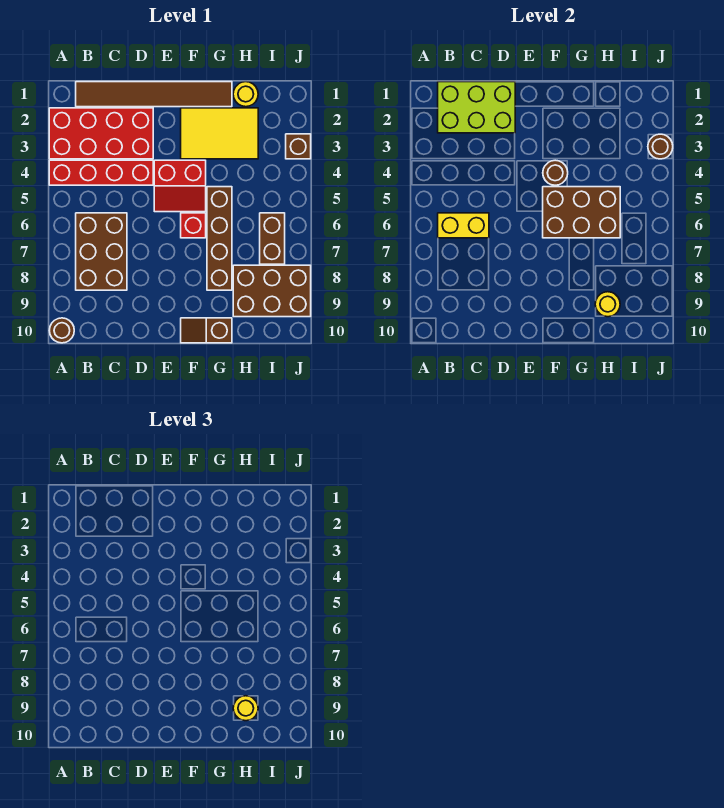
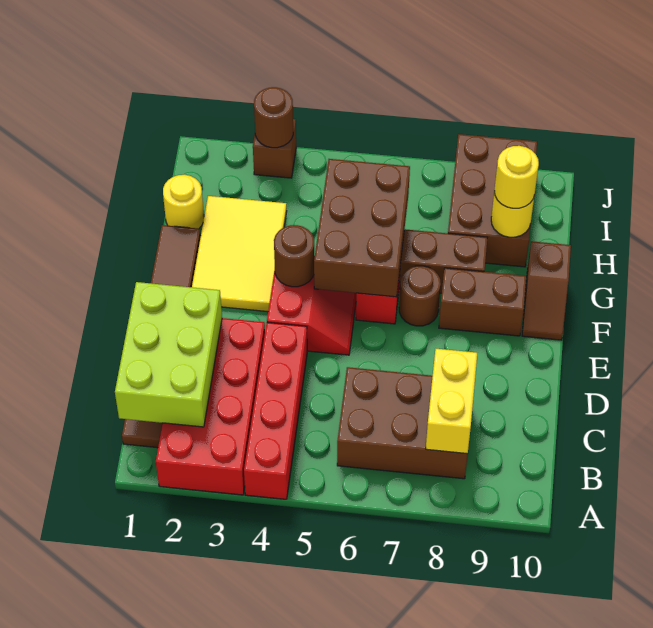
brown round brick A10 level 1 -> brown round brick F7 level 1
yellow brick B6:C6 level 2 -> yellow brick B8:C8 level 2
brown brick I6:I7 level 1 -> brown brick F8:F9 level 1

